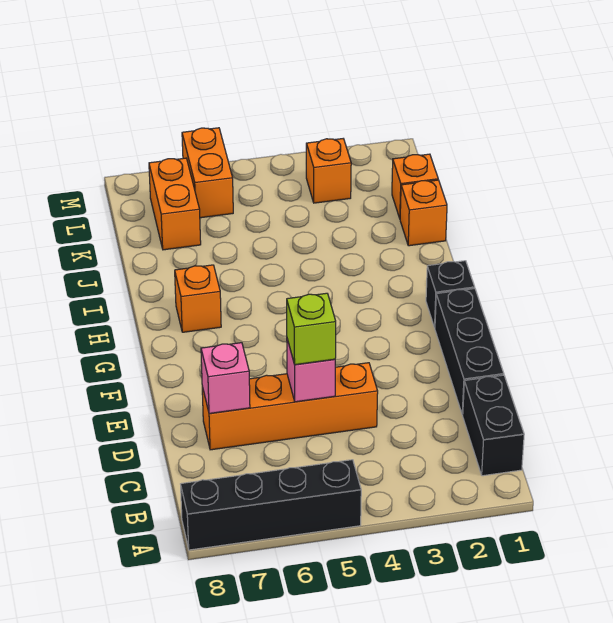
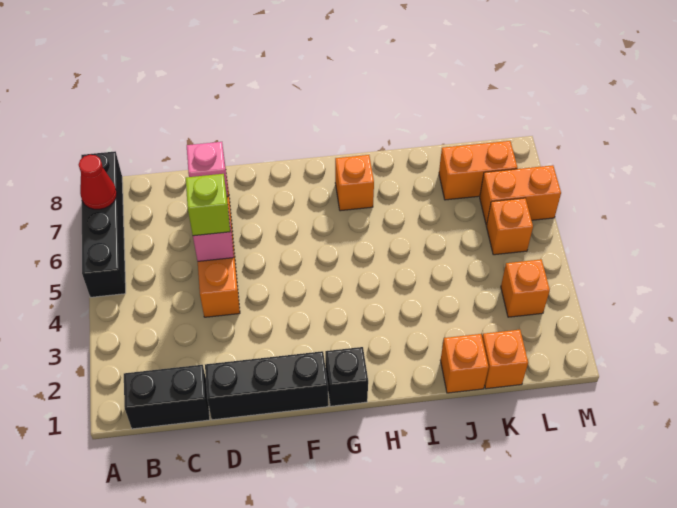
none -> red cone A7 level 2
none -> orange brick L5 level 1

